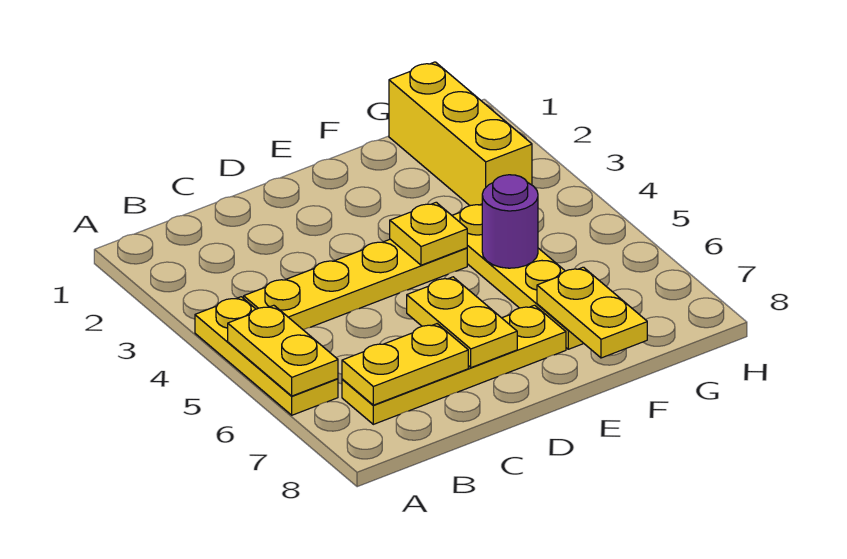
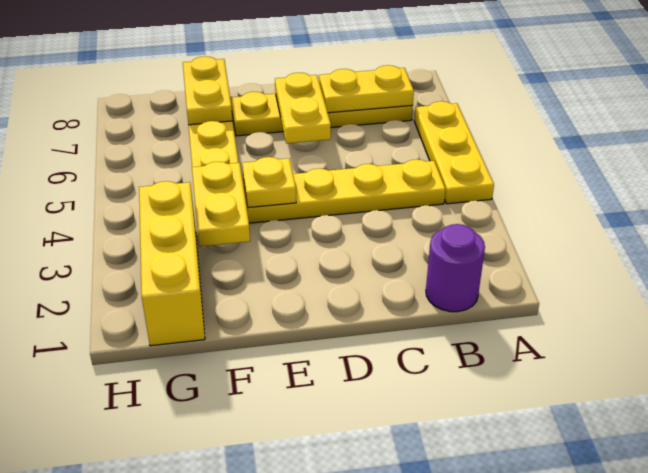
yellow plate A5:A6 level 2 -> yellow plate F3:F4 level 2
purple round brick F5 level 2 -> purple round brick B1 level 1

